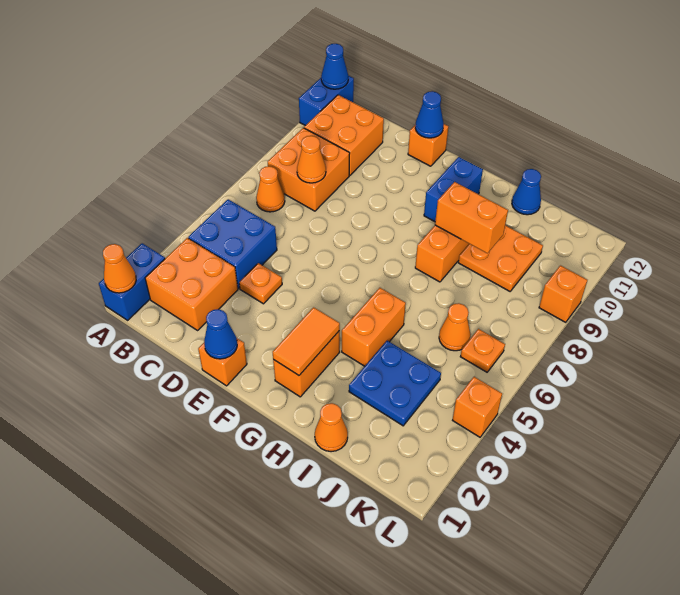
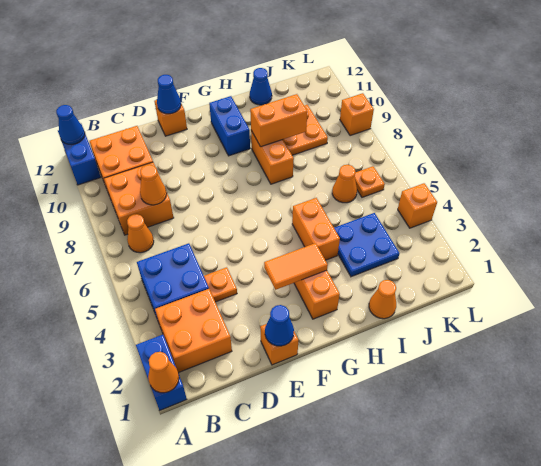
orange tile G2:G3 level 2 -> orange tile F3:G3 level 2

